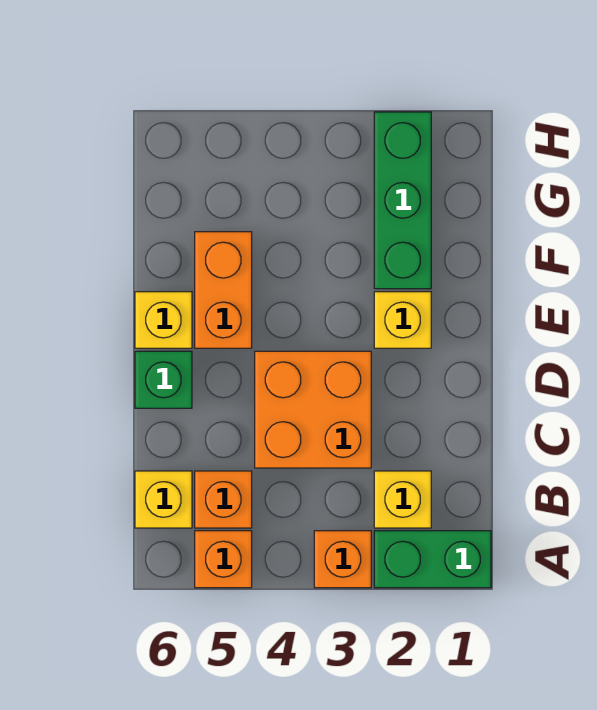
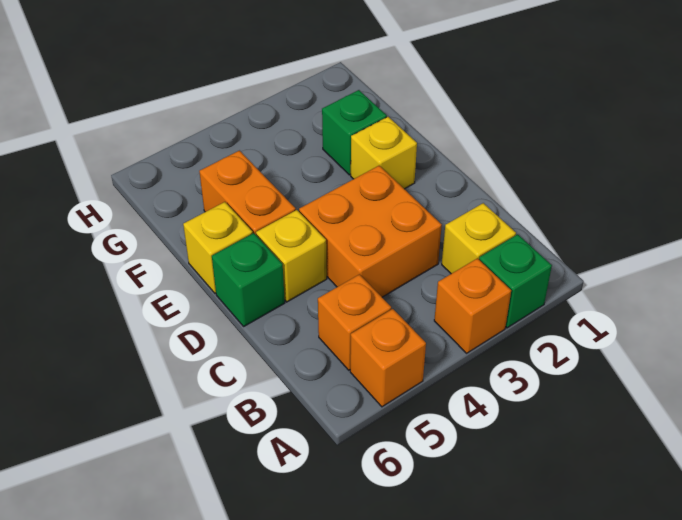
green brick A1:A2 level 1 -> green brick A2 level 1
yellow brick B6 level 1 -> yellow brick D5 level 1
green brick F2:H2 level 1 -> green brick F2 level 1

